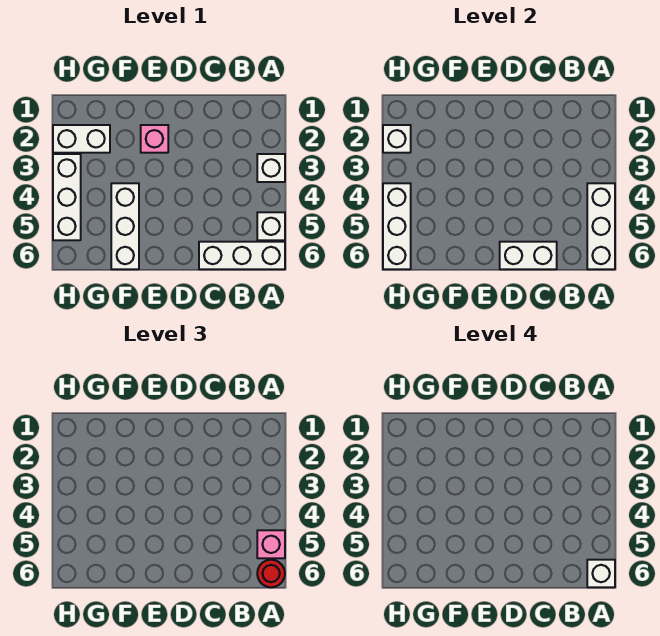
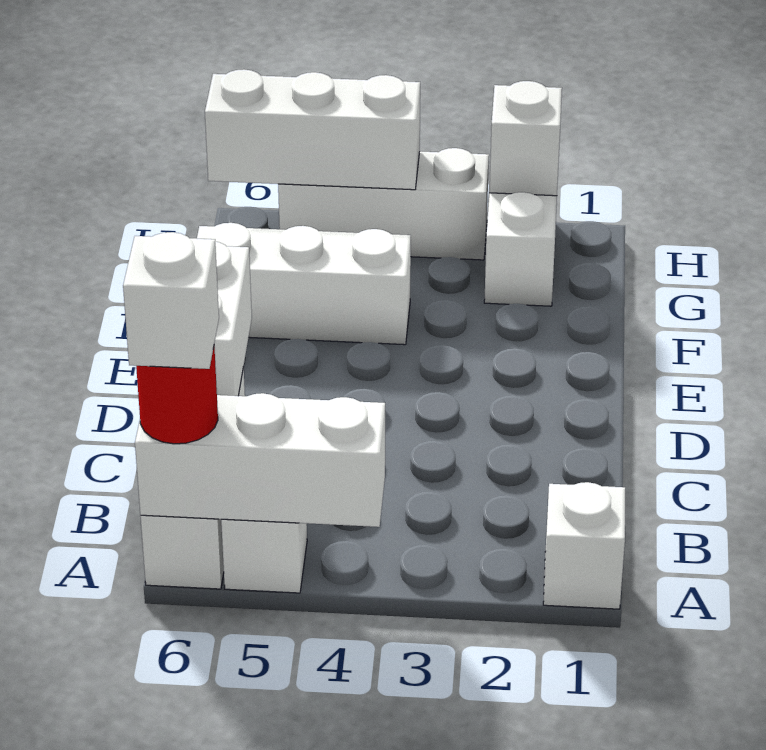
white brick A3 level 1 -> white brick A1 level 1
pink brick A5 level 3 -> none
pink brick E2 level 1 -> none

